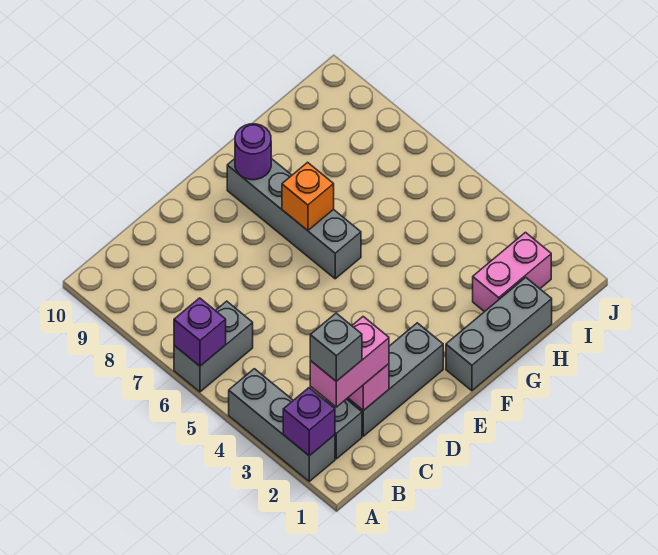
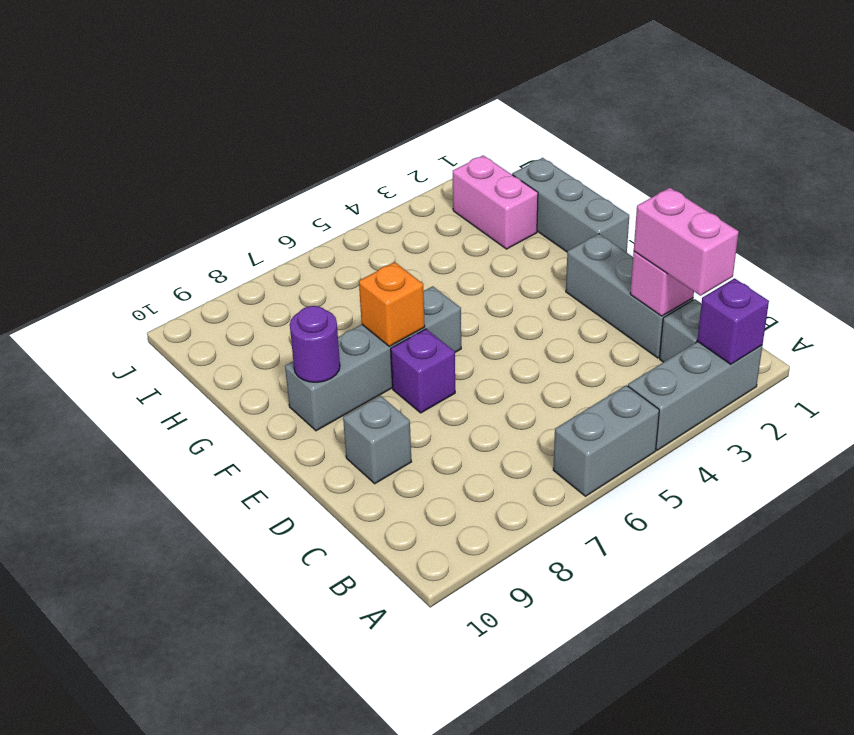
grey brick A6:B6 level 1 -> grey brick A5:A6 level 1
purple brick A6 level 2 -> purple brick E7 level 1
grey brick B2 level 4 -> grey brick D9 level 1

